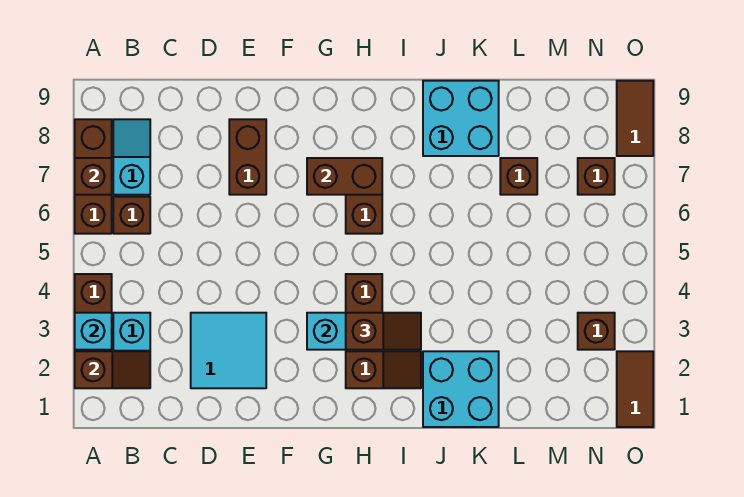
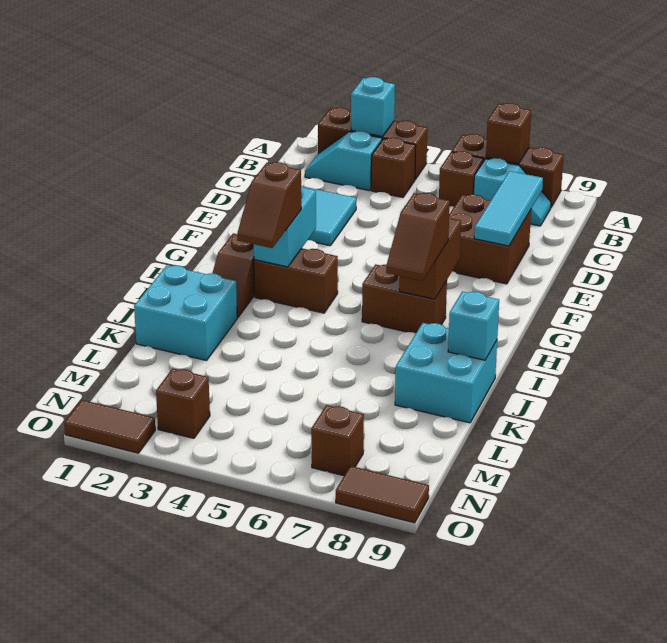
brown slope A2:B2 level 2 top A -> brown slope H7:I7 level 3 top H
none -> cyan tile C8:E8 level 2
brown brick E7:E8 level 1 -> brown brick D7:E8 level 1
none -> cyan brick J9 level 2
brown brick L7 level 1 -> brown brick B4 level 1

